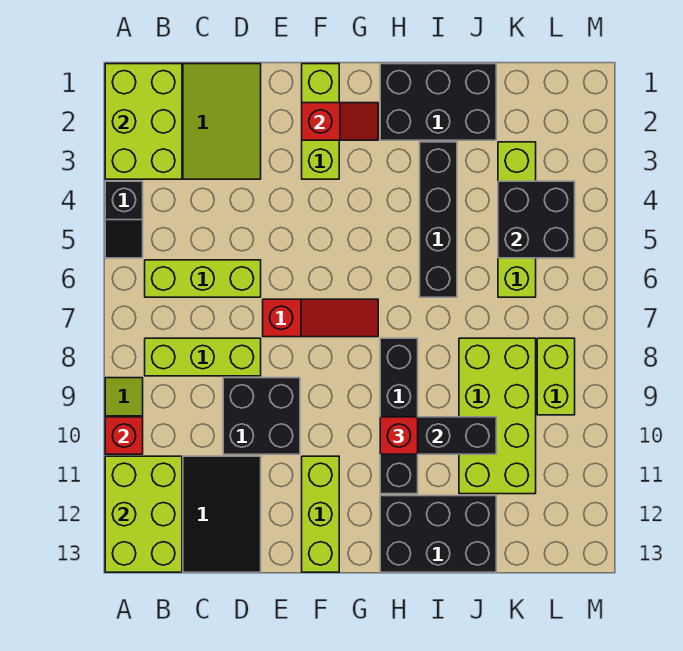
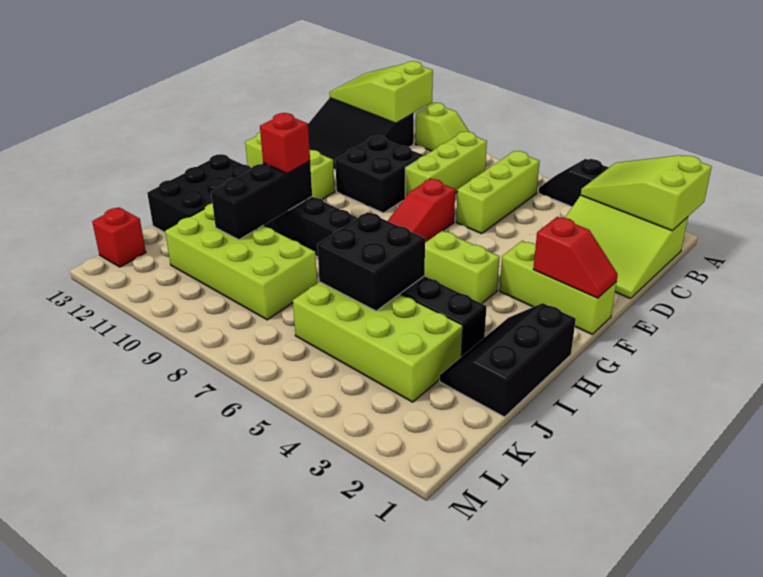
lime brick A1:B3 level 2 -> lime slope A1:B3 level 2 top 1
red brick A10 level 2 -> red brick L13 level 1
lime brick A11:B13 level 2 -> lime slope A11:B13 level 2 top 11
red slope F2:G2 level 2 top F -> red slope F1:F2 level 2 top 2
black brick H1:J2 level 1 -> black slope H1:J2 level 1 top 1
lime brick K3:K6 level 1 -> lime brick J3:K6 level 1
black brick K4:L5 level 2 -> black brick I5:J6 level 2
lime brick L8:L9 level 1 -> lime brick G4:G5 level 1

